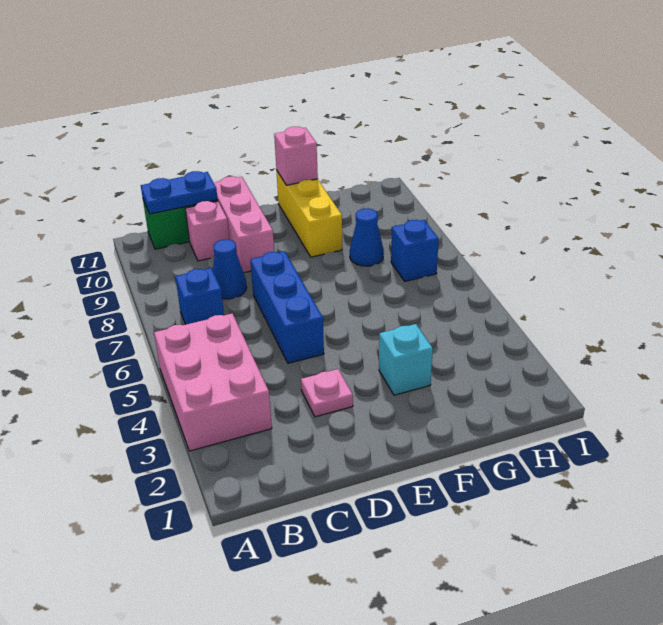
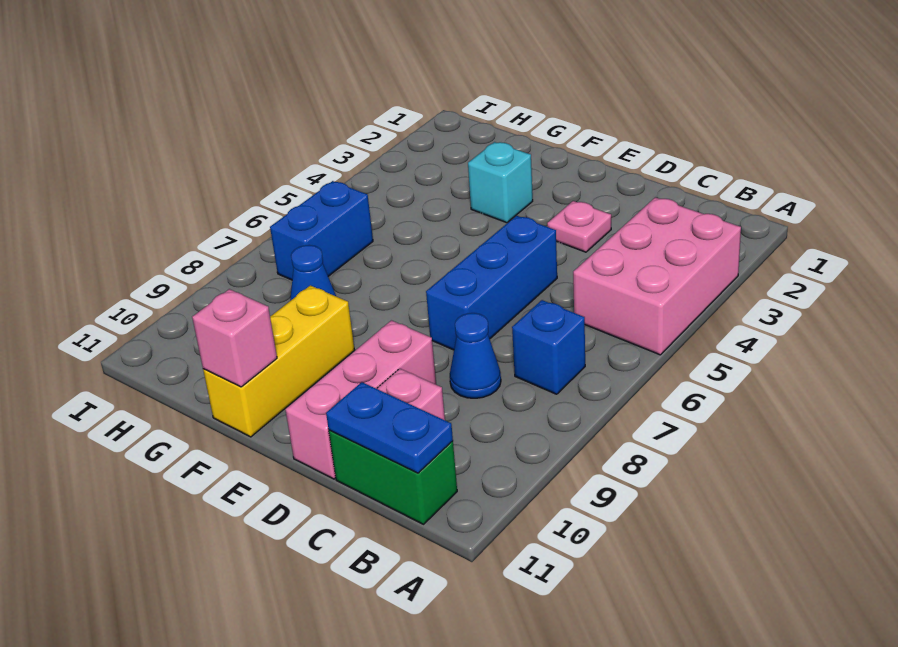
blue brick H7 level 1 -> blue brick H6:H7 level 1

